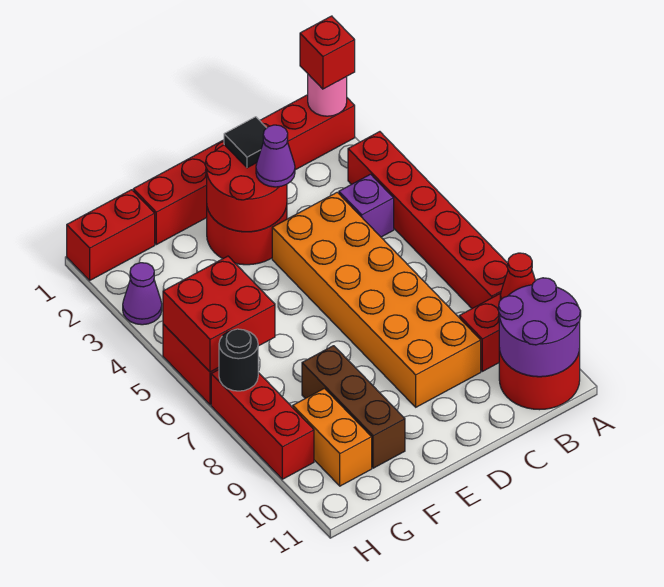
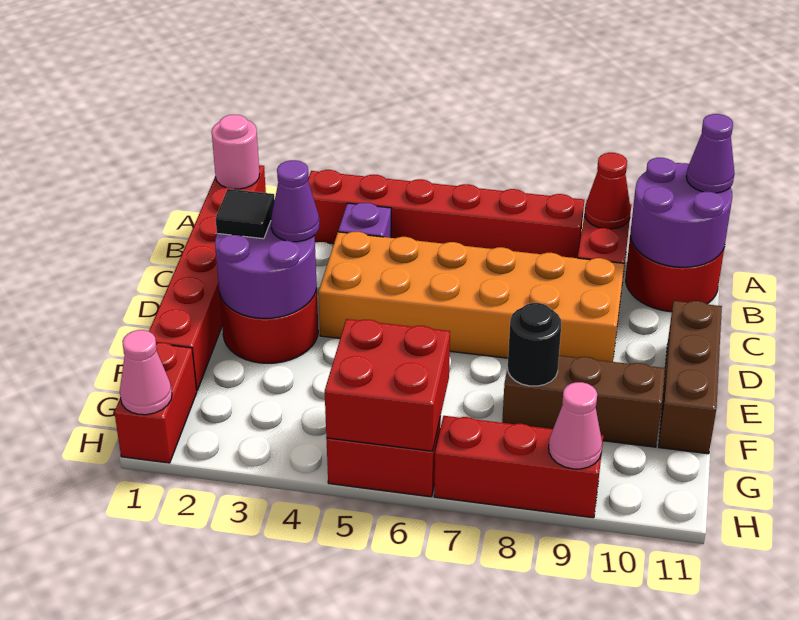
red brick A1 level 3 -> none
red round brick D2:E3 level 2 -> purple round brick D2:E3 level 2
none -> brown brick D11:F11 level 1
orange brick G9:G10 level 1 -> none
none -> pink cone H1 level 2
purple cone H3 level 1 -> purple cone A11 level 3
black round brick H7 level 2 -> black round brick F8 level 2
none -> pink cone H9 level 2

